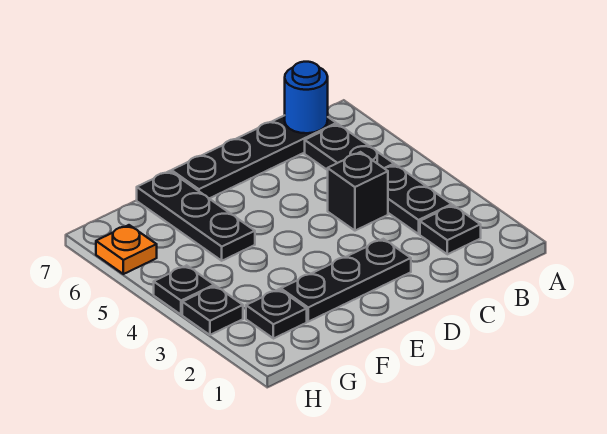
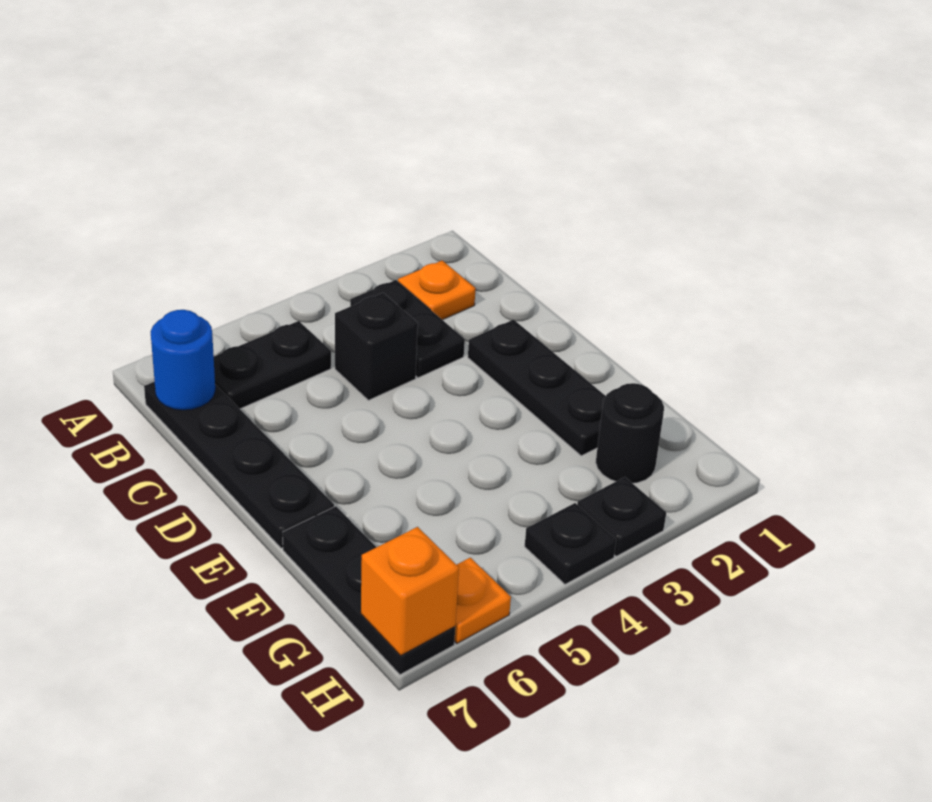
black plate B2 level 1 -> orange plate B2 level 1
black plate B3:B4 level 1 -> black plate B3:C3 level 1
black plate F5:F7 level 1 -> black plate F7:H7 level 1
black plate G2 level 1 -> black round brick G2 level 1
none -> orange brick H7 level 2

